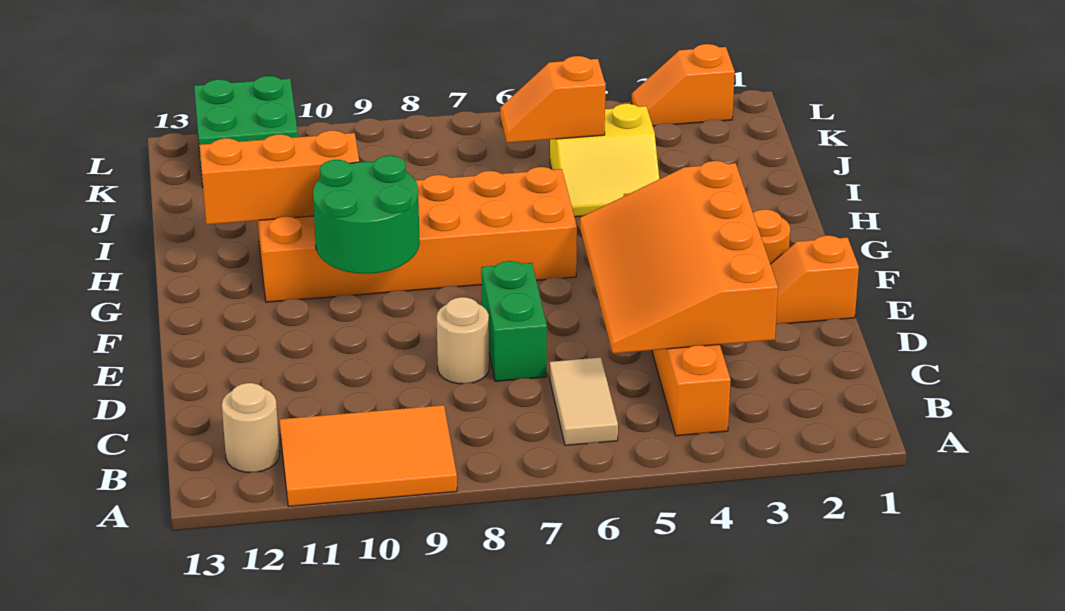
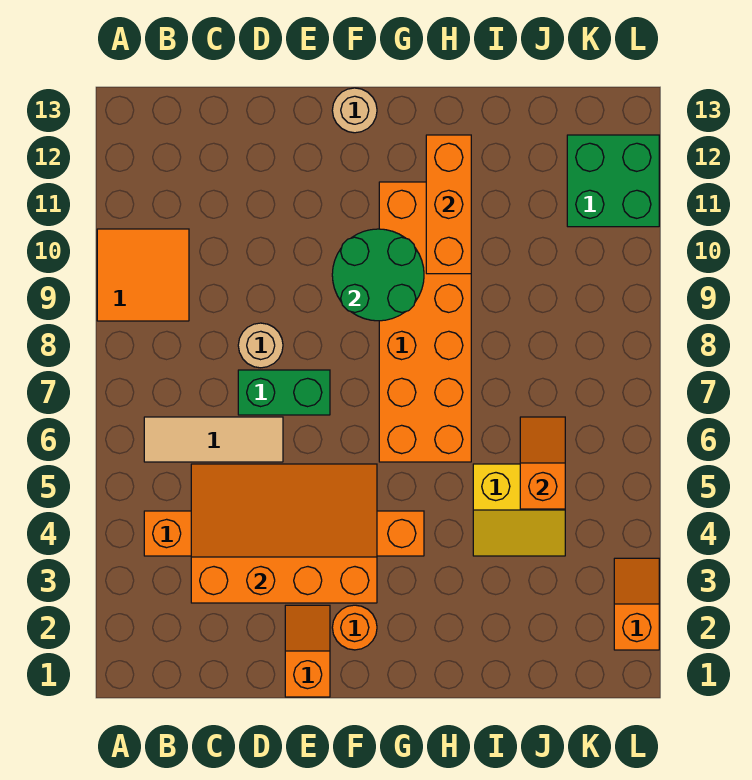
orange tile A9:B11 level 1 -> orange tile A9:B10 level 1
tan tile B6:C6 level 1 -> tan tile B6:D6 level 1
tan round brick B12 level 1 -> tan round brick F13 level 1
yellow slope I4:J5 level 1 top J -> yellow slope I4:J5 level 1 top 5

